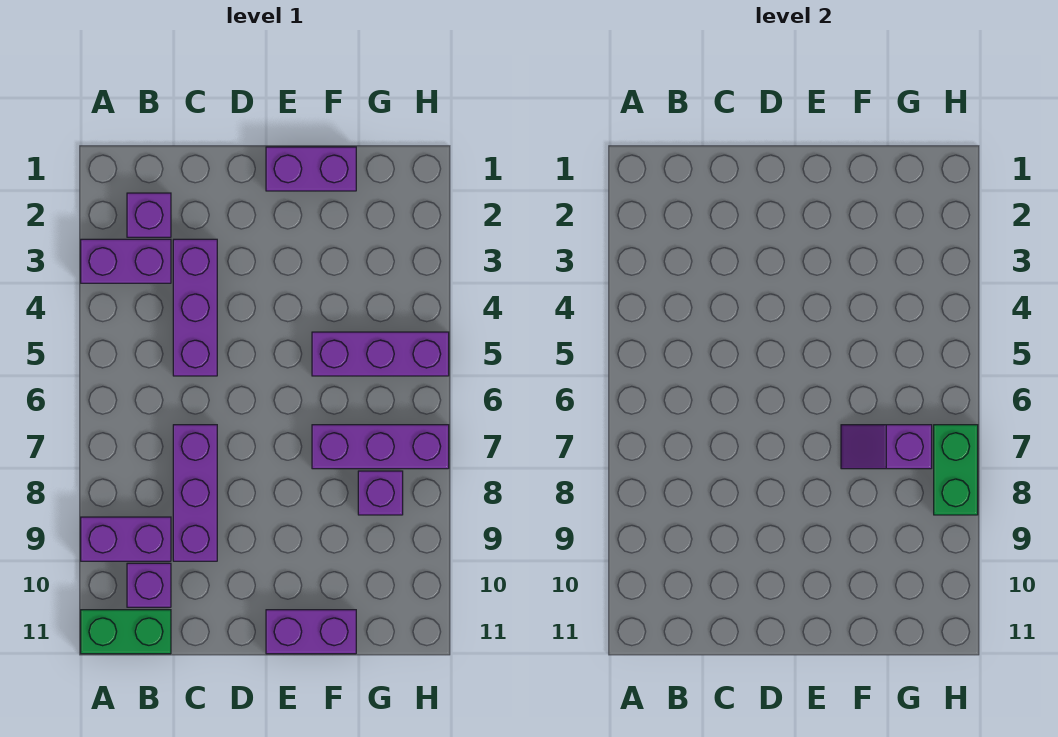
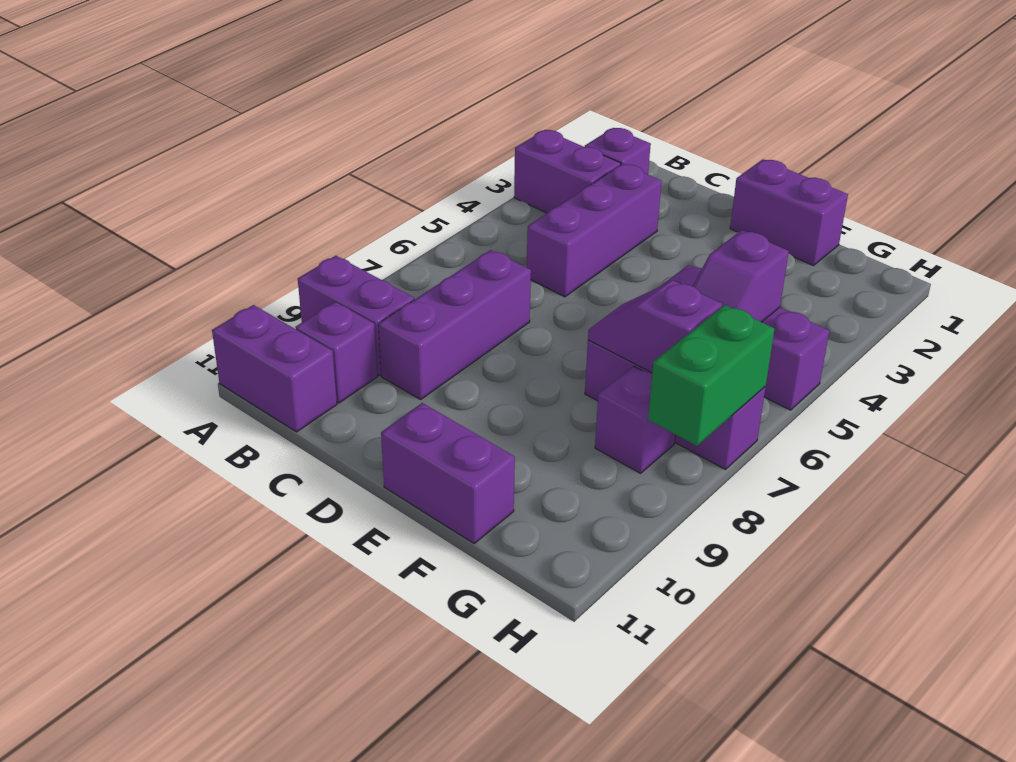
green brick A11:B11 level 1 -> purple brick A11:B11 level 1
none -> purple slope G5:G6 level 2 top 5

